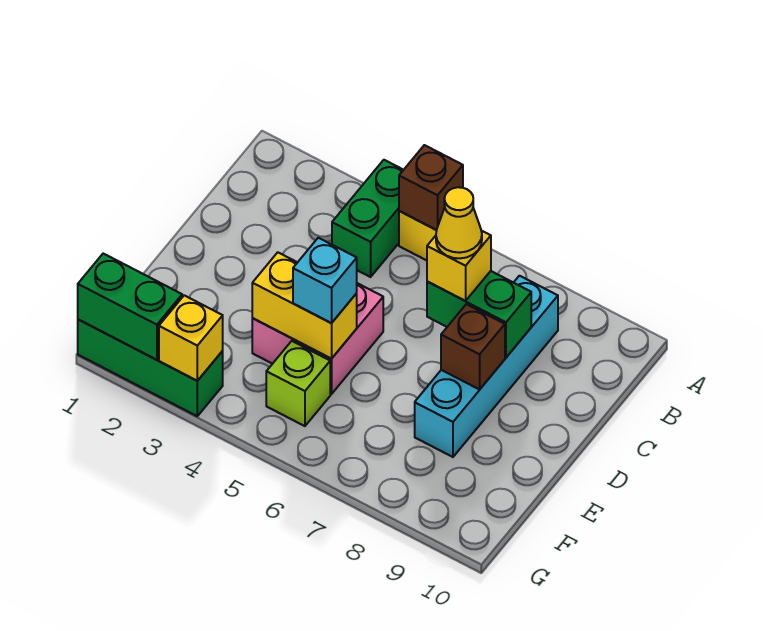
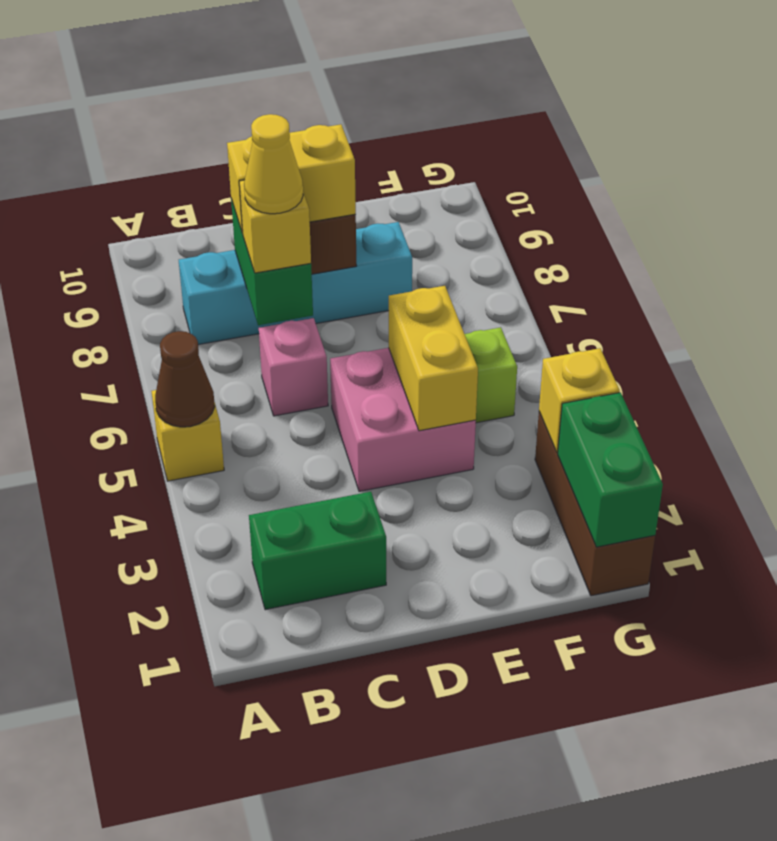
green brick A4:B4 level 1 -> green brick B2:C2 level 1
brown brick A5 level 2 -> brown cone A5 level 2
none -> pink brick C6 level 1
none -> yellow brick C8:D8 level 3
cyan brick E5 level 3 -> none
green brick G1:G3 level 1 -> brown brick G1:G3 level 1

